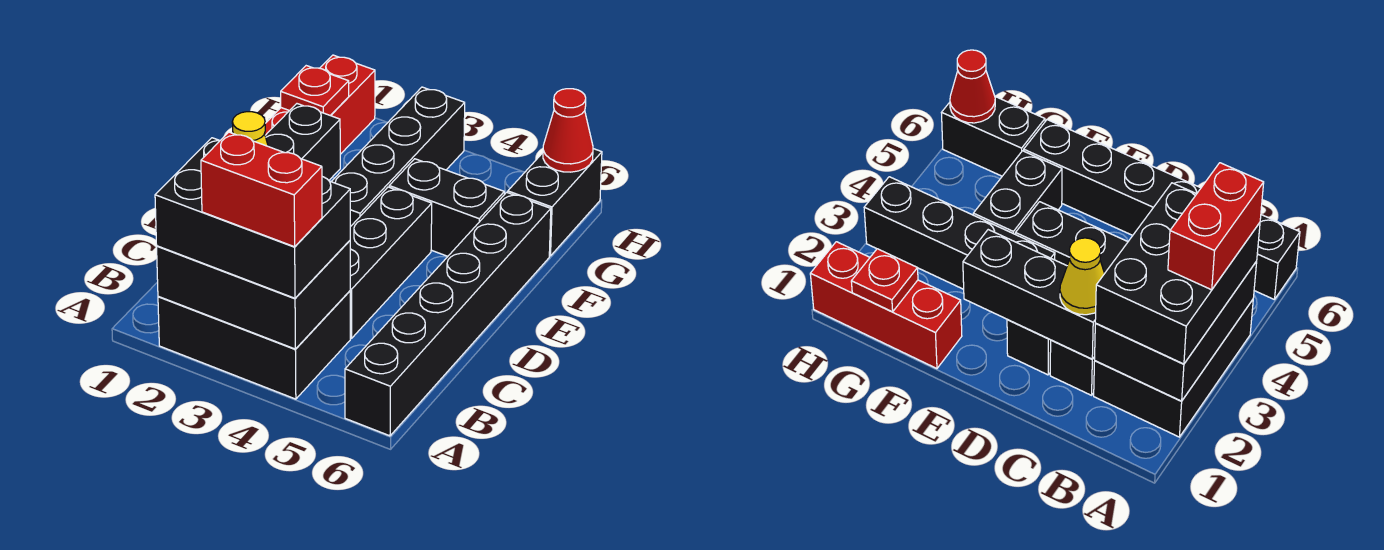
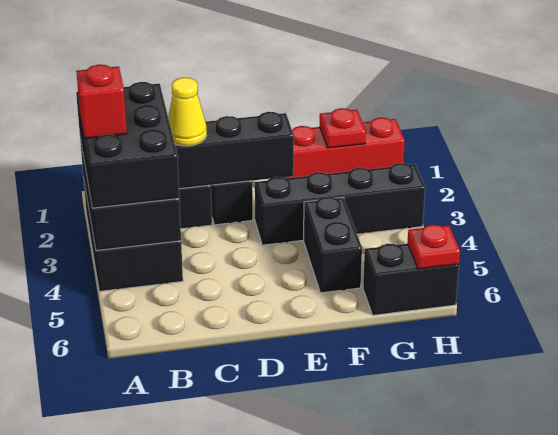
red brick A3:A4 level 4 -> red brick A3 level 4
black brick A6:F6 level 1 -> none
black brick C4:E4 level 1 -> none
red cone H6 level 2 -> red plate H6 level 2

